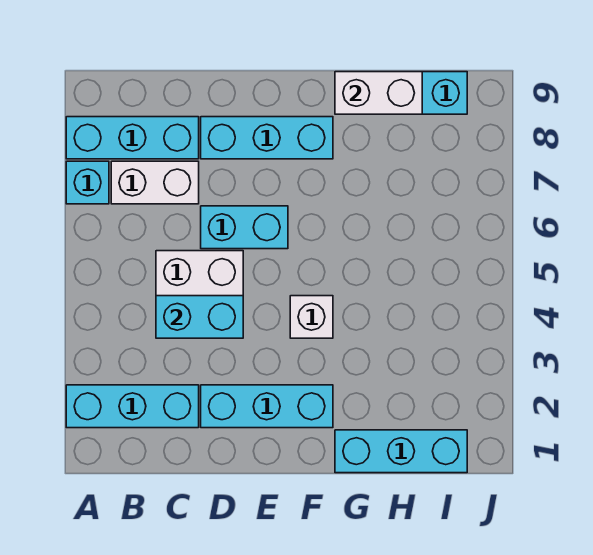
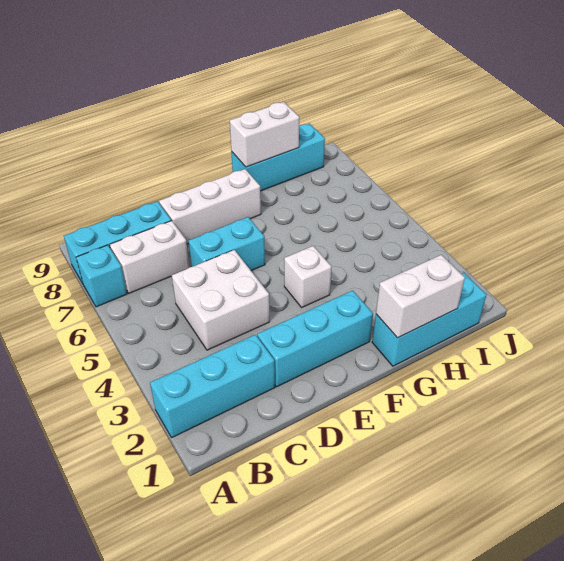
cyan brick C4:D4 level 2 -> none
cyan brick D8:F8 level 1 -> white brick D8:F8 level 1
none -> white brick G1:H1 level 2

